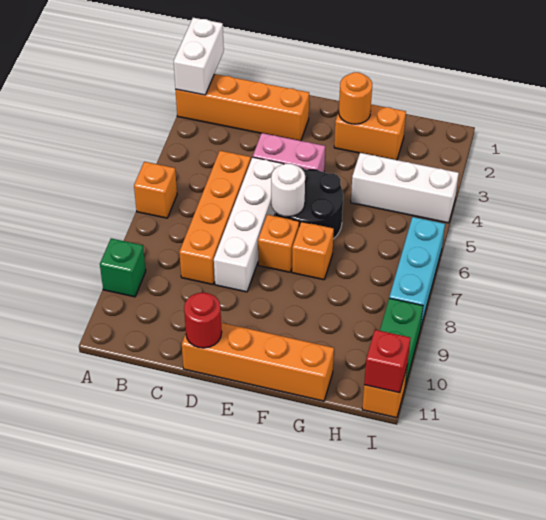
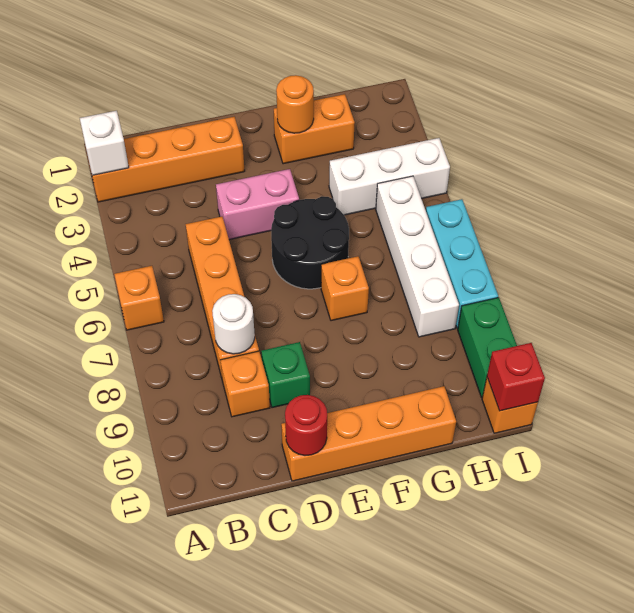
white brick A1:A2 level 2 -> white brick A2 level 2
green brick A9 level 1 -> green brick D9 level 1
white brick D5:D8 level 1 -> white brick H5:H8 level 1
white round brick E6 level 2 -> white round brick C8 level 2
orange brick E7 level 1 -> orange brick C9 level 1

